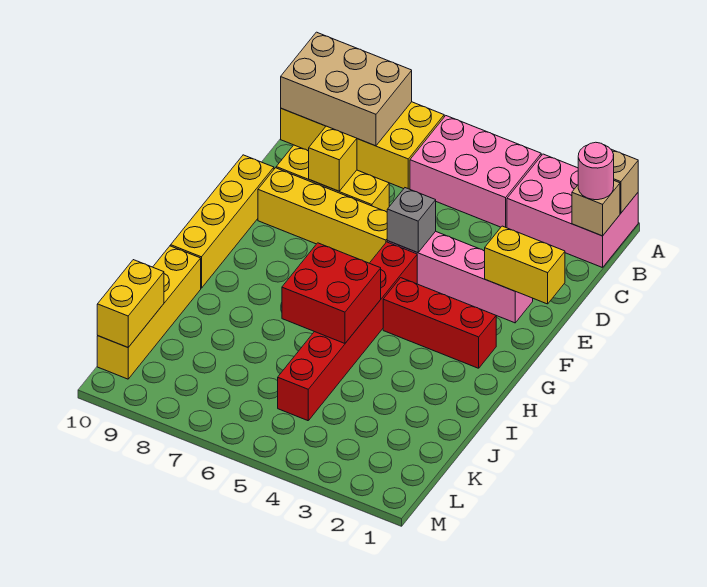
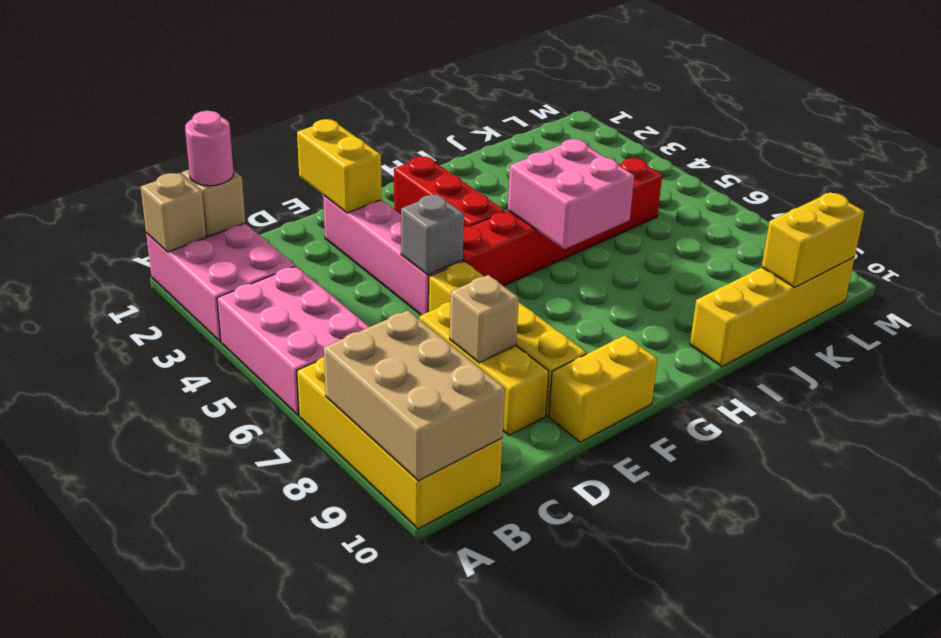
yellow brick D8 level 2 -> tan brick D8 level 2
yellow brick E10:H10 level 1 -> yellow brick E10:F10 level 1
red brick H5:I6 level 2 -> pink brick H5:I6 level 2

